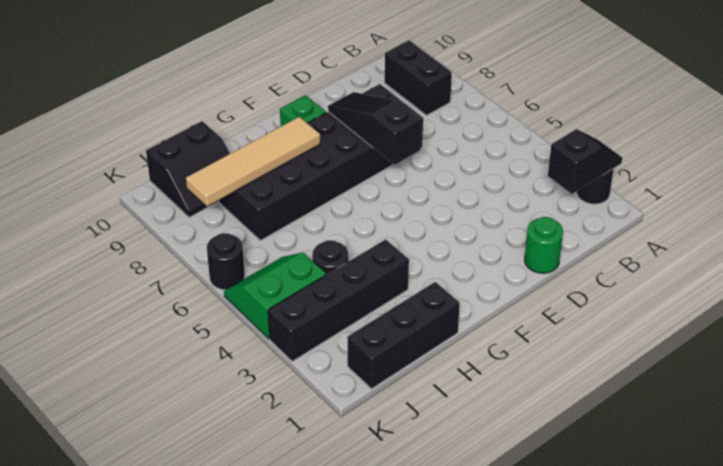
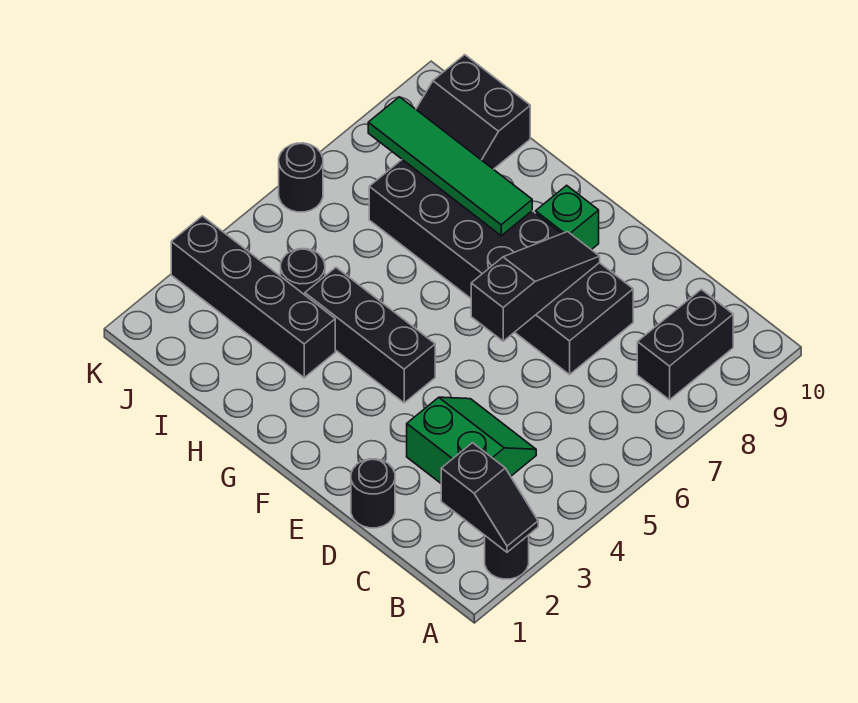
green round brick D1 level 1 -> black round brick D1 level 1
tan tile G8:J8 level 2 -> green tile G8:J8 level 2
black brick H1:J1 level 1 -> black brick F4:H4 level 1
green slope J4:K5 level 1 top 4 -> green slope C3:D4 level 1 top 3

